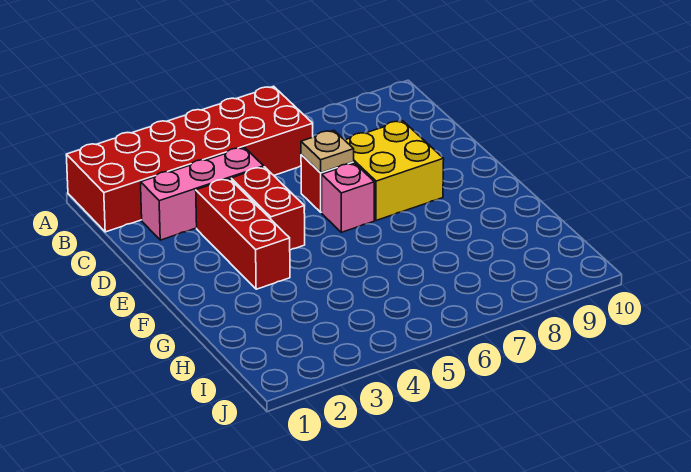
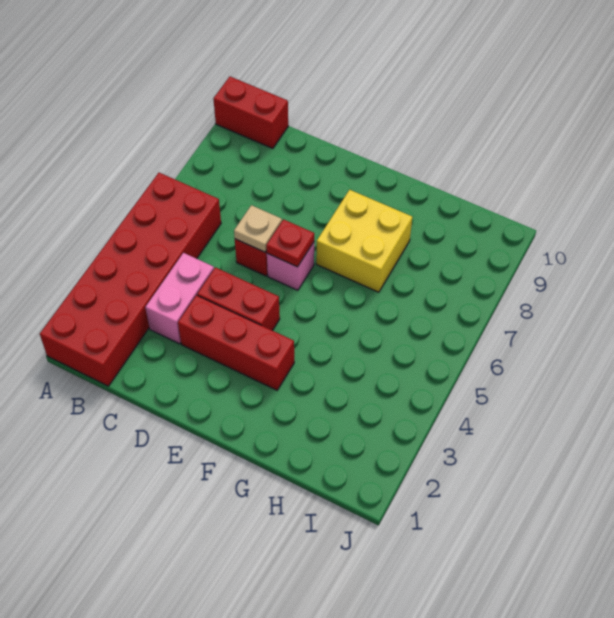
none -> red brick A10:B10 level 1
pink brick C2:C4 level 1 -> pink brick C3:C4 level 1
yellow brick D7:E8 level 1 -> yellow brick F7:G8 level 1
none -> red plate E6 level 2

